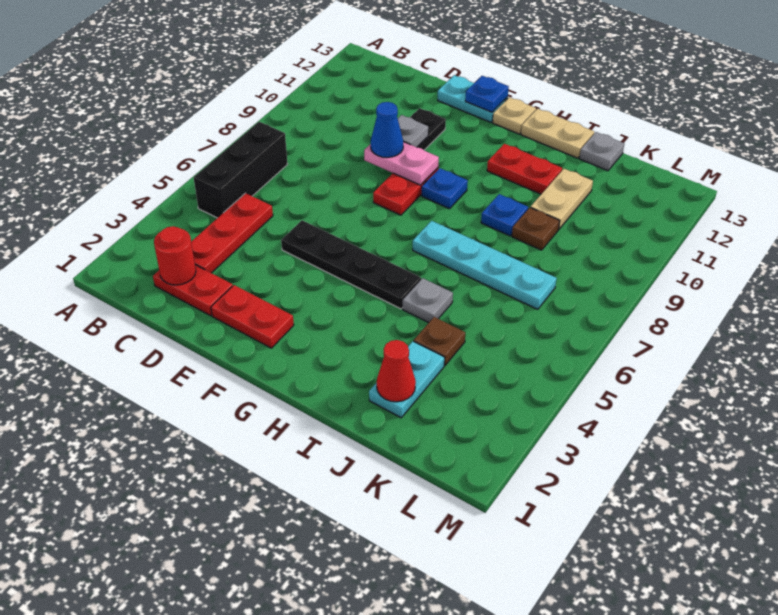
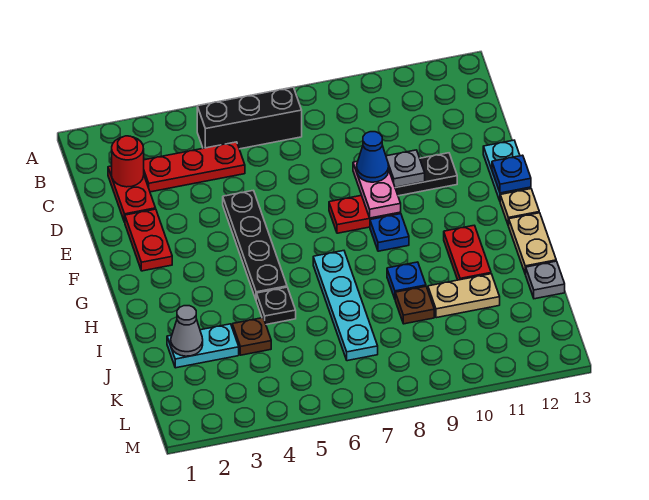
grey plate I5 level 1 -> black plate I5 level 1
red cone J2 level 2 -> grey cone J2 level 2

